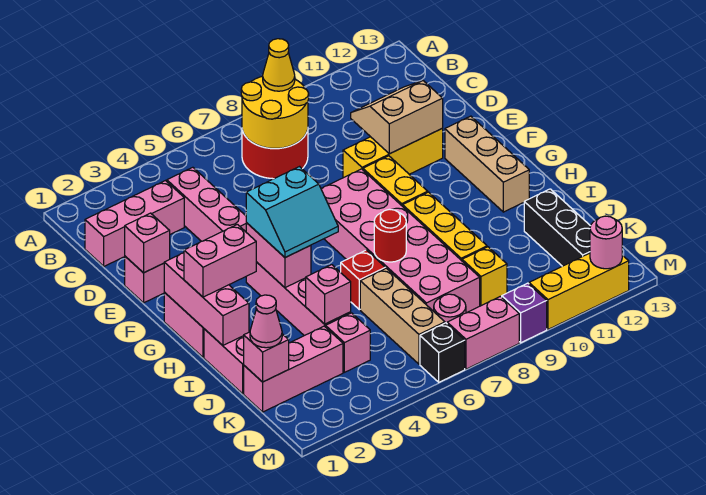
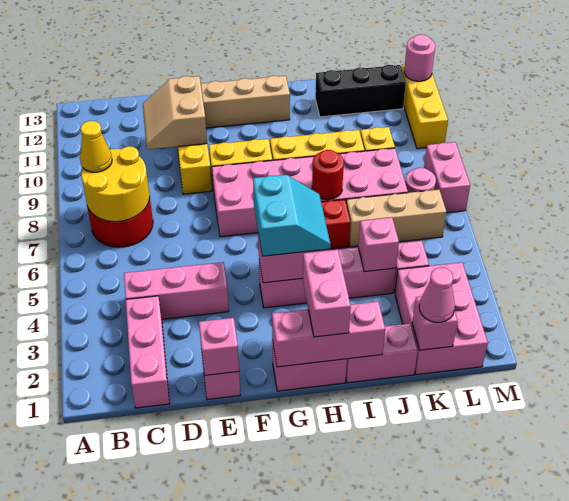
pink brick K1:K3 level 1 -> pink brick K1:L3 level 1
black brick M6 level 1 -> none
purple brick M9 level 1 -> none

